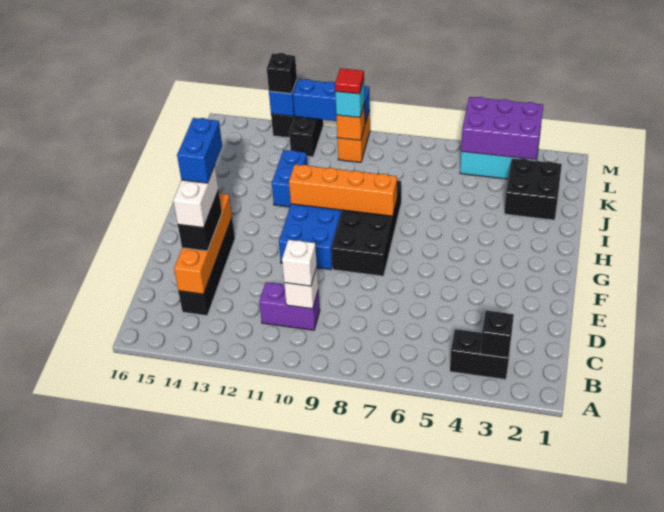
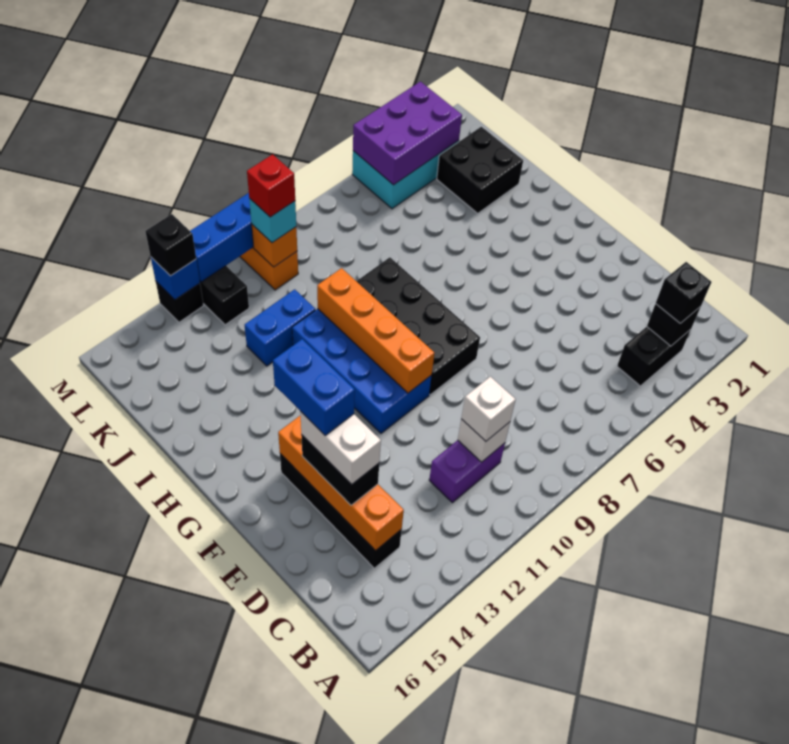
none -> black brick B3 level 3
orange brick H8:H11 level 2 -> orange brick F10:I10 level 2
blue brick I12:J12 level 1 -> blue brick J11:J12 level 1
red tile L10 level 4 -> red brick L10 level 4

